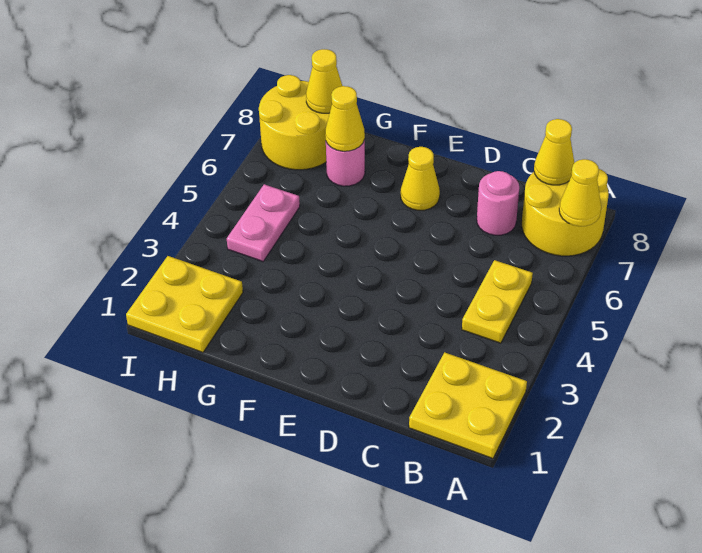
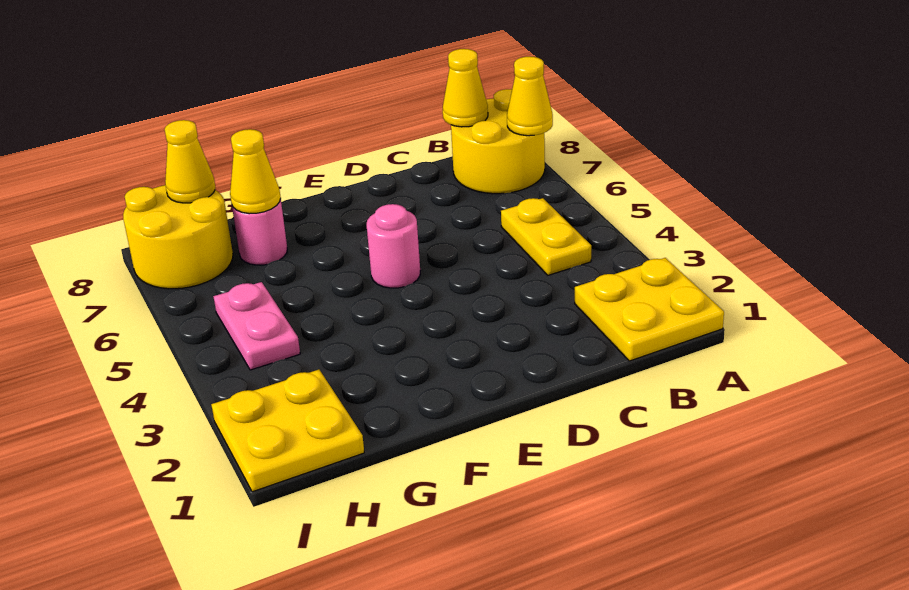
pink round brick C7 level 1 -> pink round brick E5 level 1
yellow cone E7 level 1 -> none

